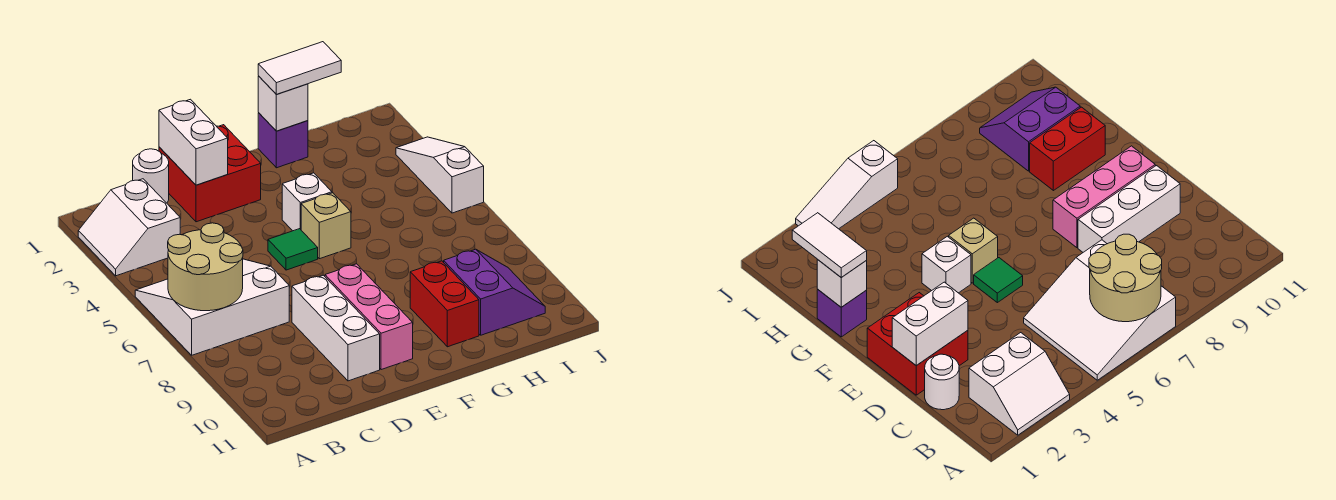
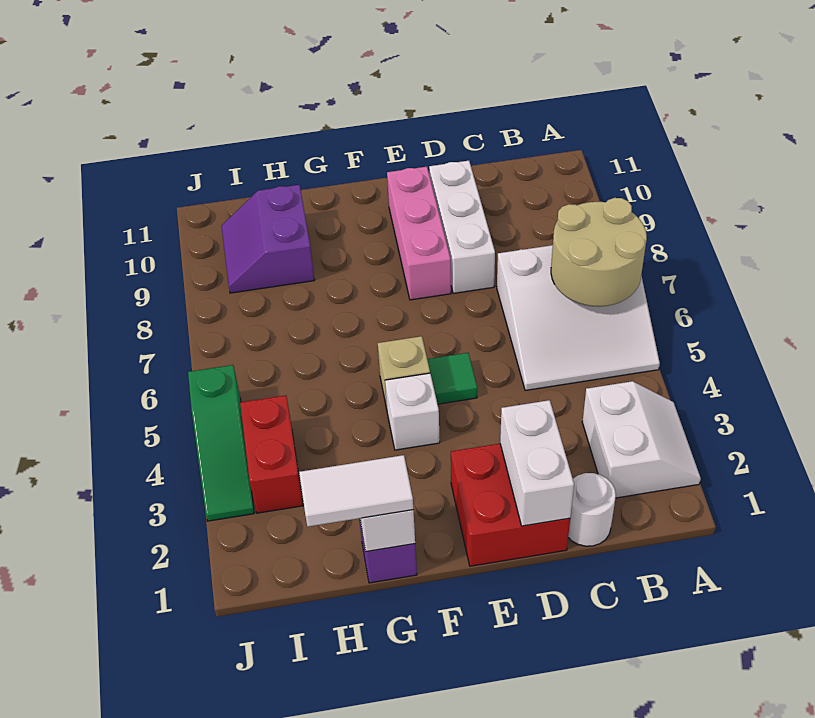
red brick G9:G10 level 1 -> red brick I3:I4 level 1
white slope J3:J5 level 1 top 5 -> green slope J3:J5 level 1 top 5

